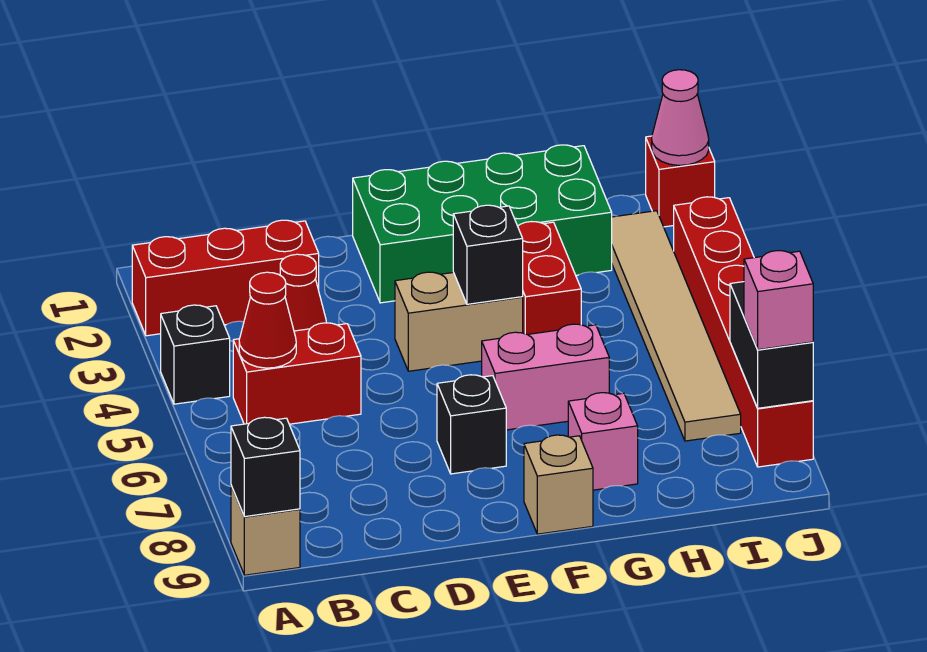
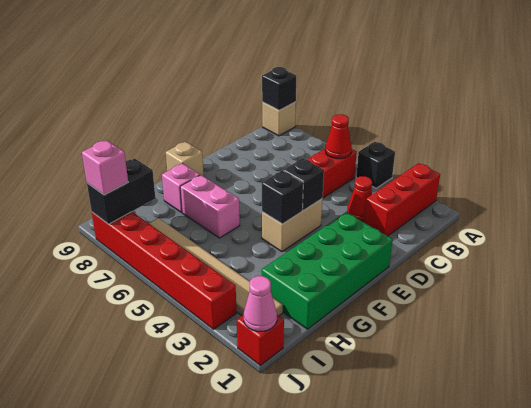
black brick E7 level 1 -> black brick E4 level 2
pink brick F6:G6 level 1 -> pink brick G6:G7 level 1
red brick G3:G4 level 1 -> none
black brick J7:J8 level 2 -> black brick I8:J8 level 2

